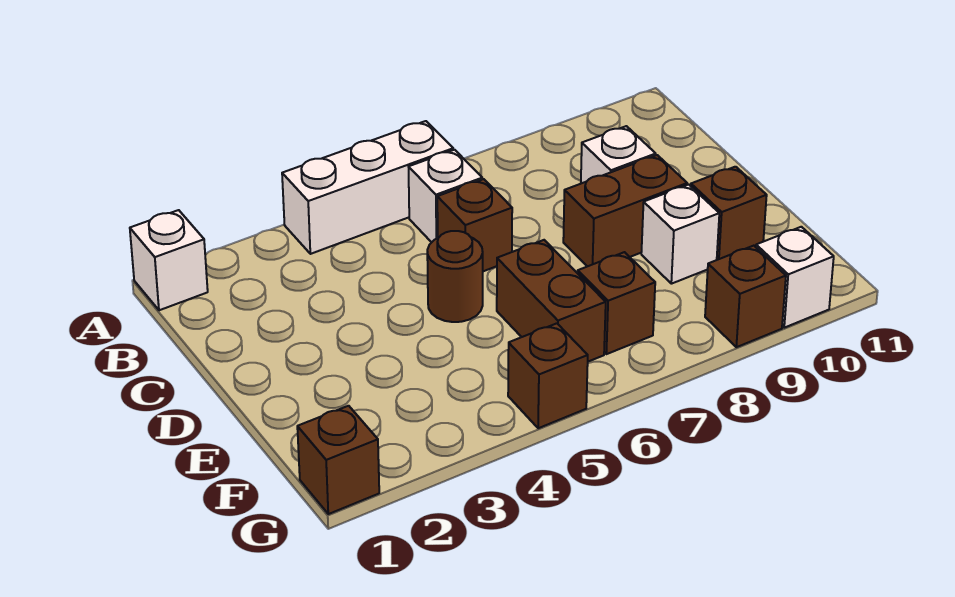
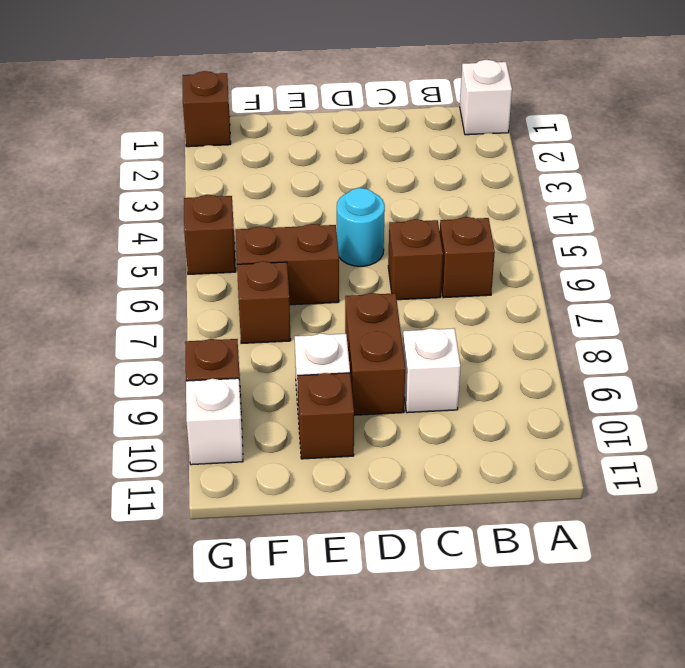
white brick A4:A6 level 1 -> none
white brick B6 level 1 -> brown brick B6 level 1
brown round brick D5 level 1 -> cyan round brick D5 level 1

